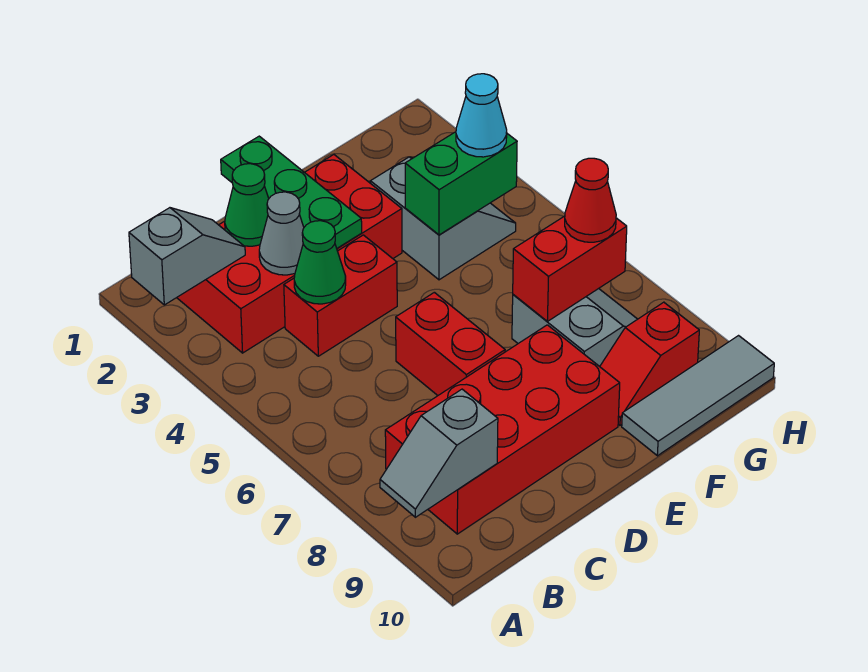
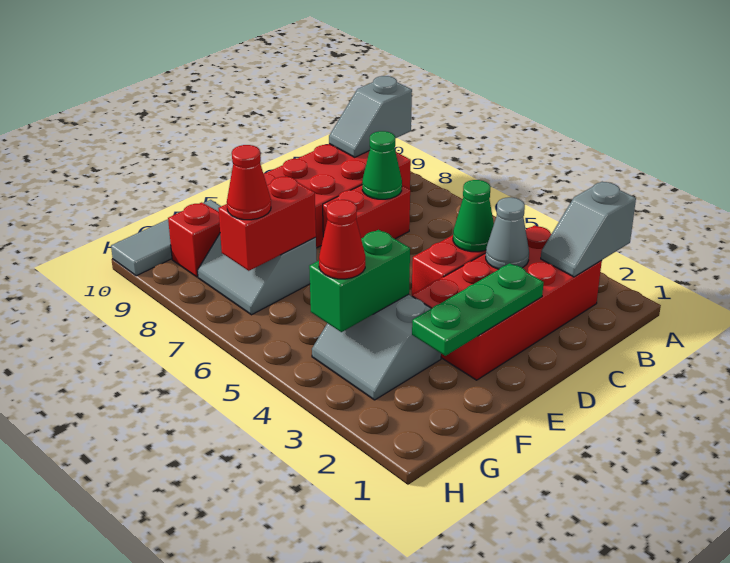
grey slope A9:B9 level 2 top B -> grey slope A9:B9 level 2 top A
green cone C2 level 2 -> green cone C7 level 2
green plate D1:D3 level 2 -> green plate D2:F2 level 2
red brick D6:D7 level 1 -> red brick C7:D7 level 1
cyan cone G4 level 3 -> red cone G4 level 3

